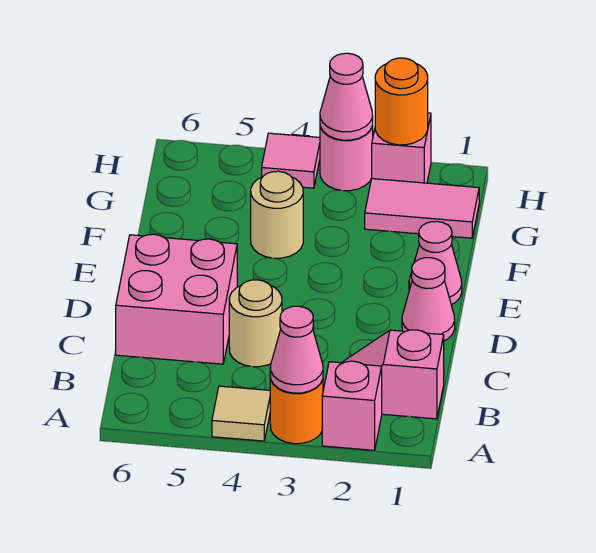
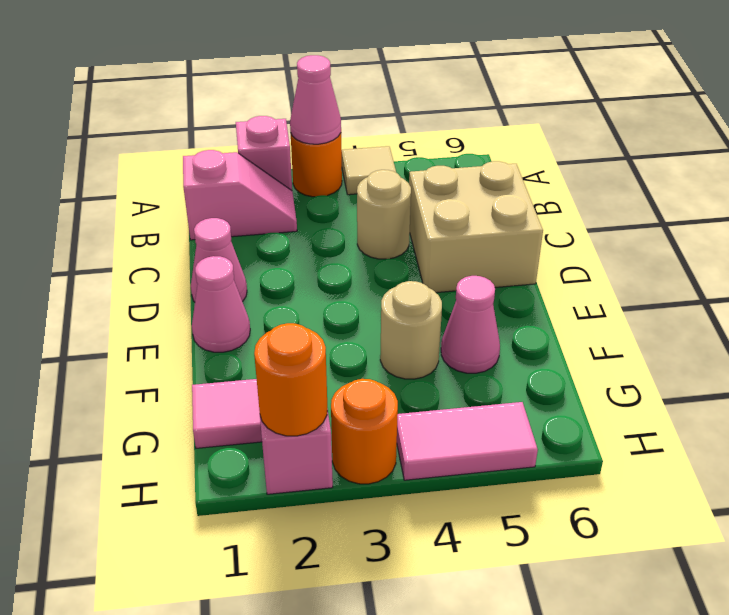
pink brick C5:D6 level 1 -> tan brick C5:D6 level 1
pink round brick H3 level 1 -> orange round brick H3 level 1
pink cone H3 level 2 -> pink cone F5 level 1
pink tile H4 level 1 -> pink tile H4:H5 level 1

